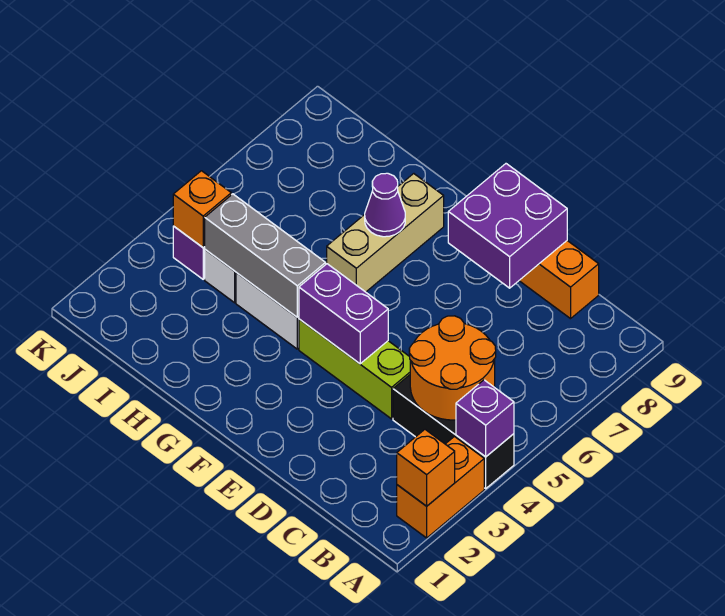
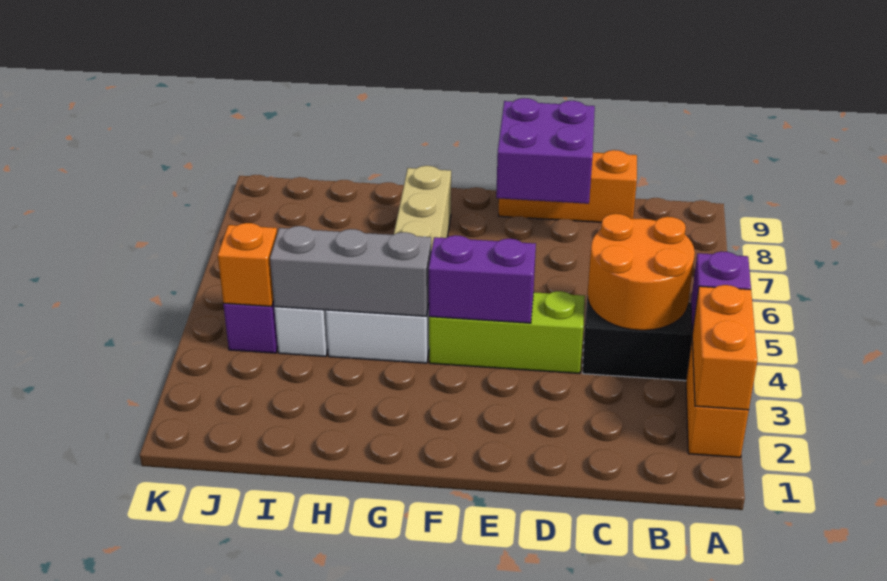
orange brick A2 level 2 -> orange brick A2:A3 level 2
purple cone G7 level 2 -> none

